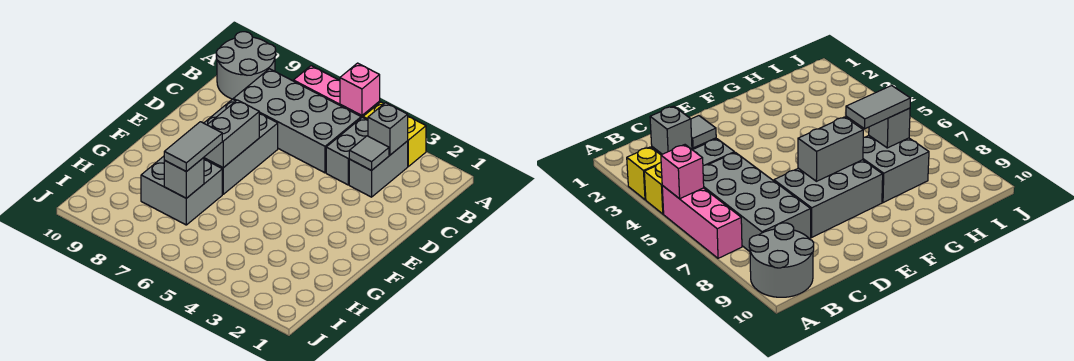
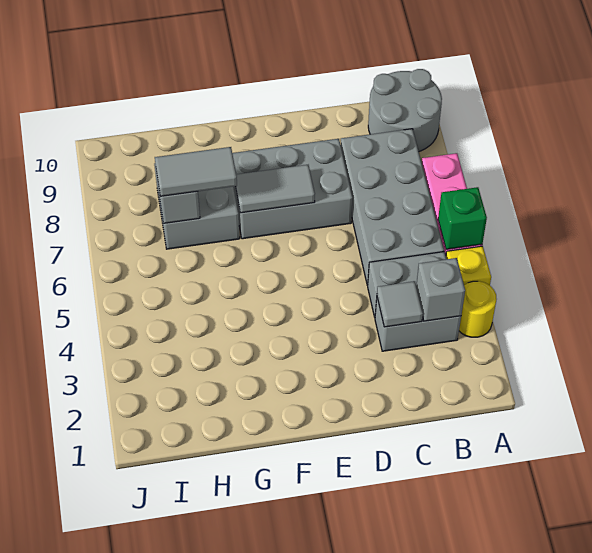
yellow brick A3 level 1 -> yellow round brick A3 level 1
pink brick A5 level 2 -> green brick A5 level 2
grey brick E7:F7 level 2 -> grey tile E7:F7 level 2

